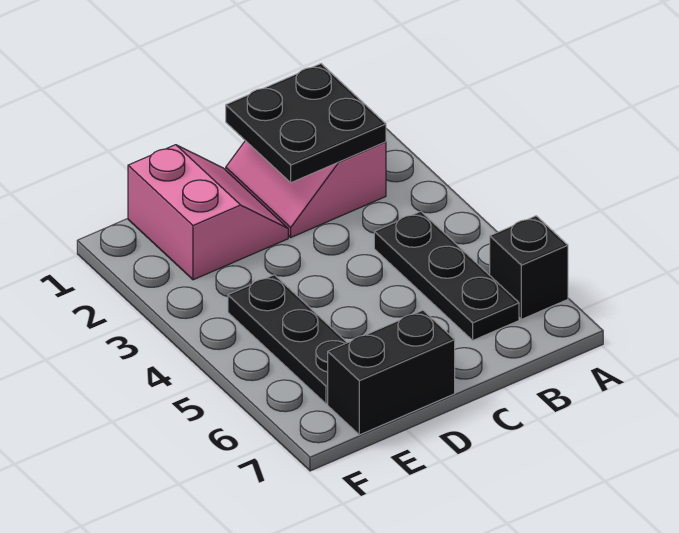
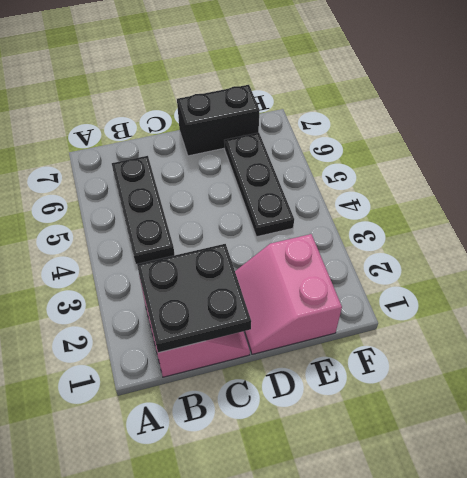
black brick A6 level 1 -> none

